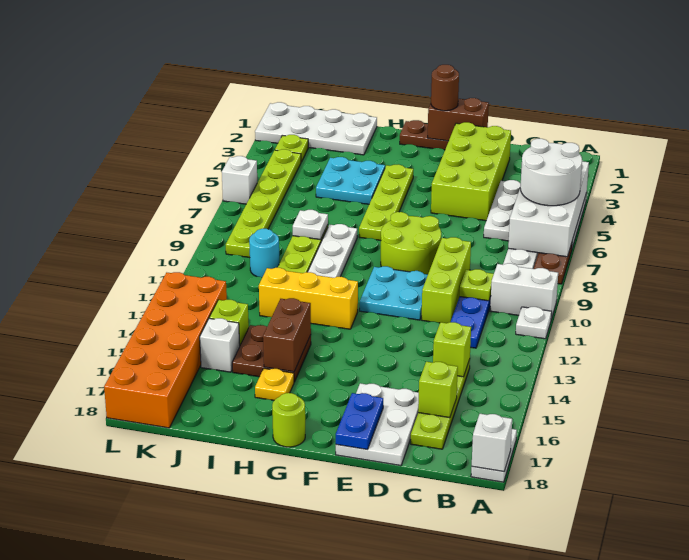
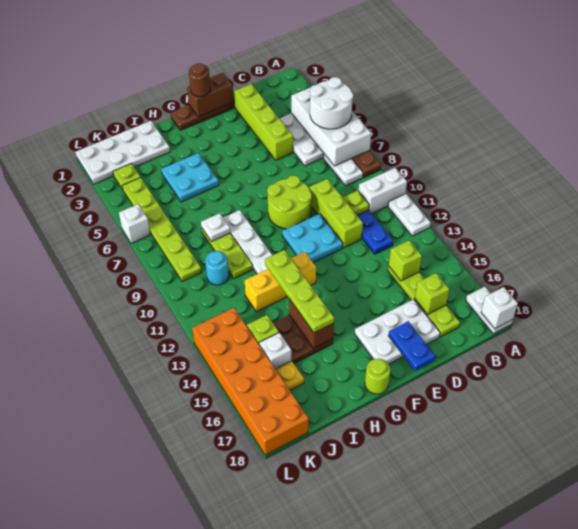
white plate A11 level 1 -> white plate A11:A12 level 1
lime brick D2:E5 level 1 -> lime brick D2:D5 level 1
white plate D16:E18 level 1 -> white plate D16:F17 level 1
lime plate G4:G7 level 1 -> lime plate H12:H15 level 3
yellow plate H16 level 1 -> yellow plate J16 level 1

